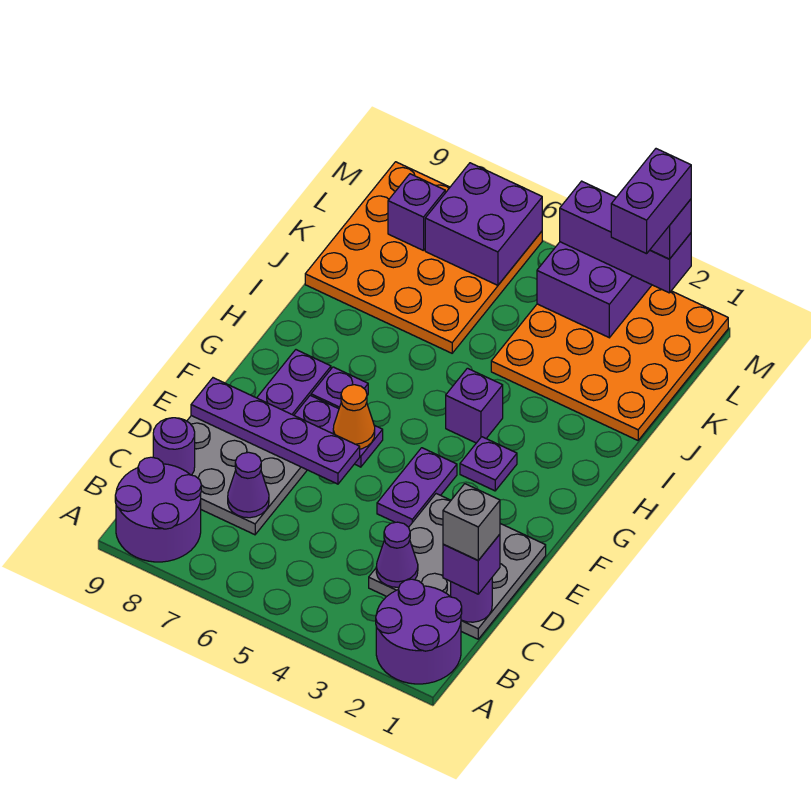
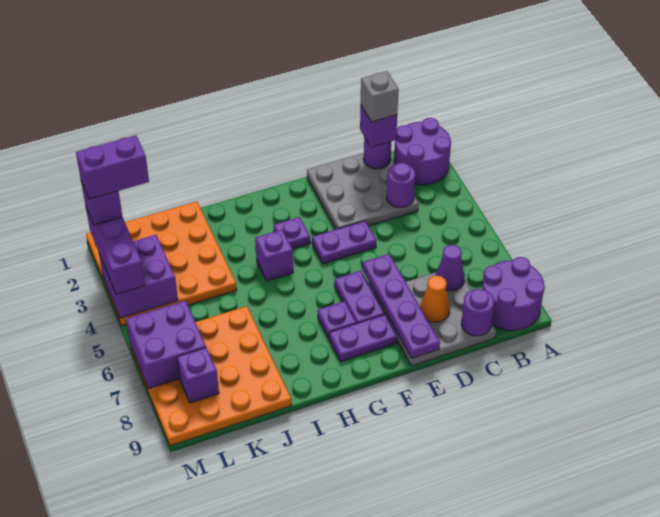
purple cone C3 level 2 -> purple round brick C3 level 2
orange cone F6 level 2 -> orange cone D8 level 2

